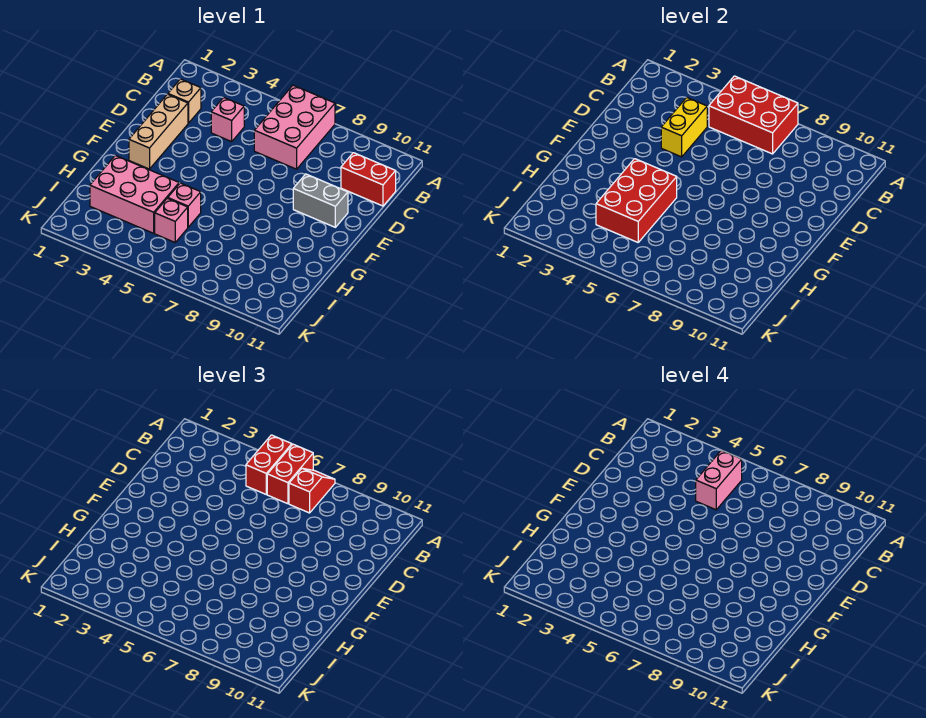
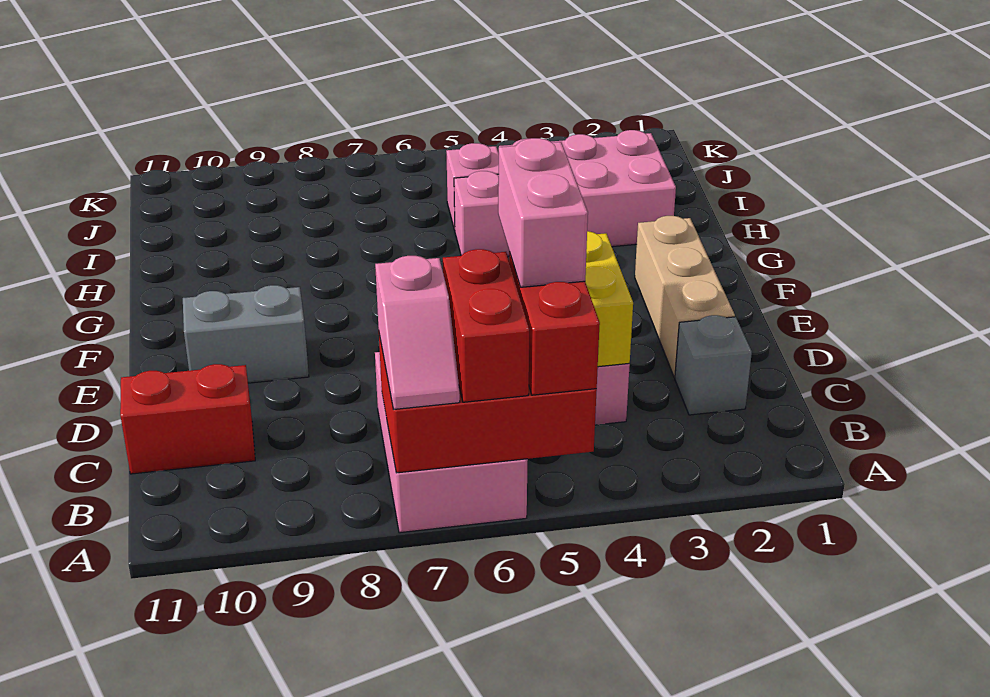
red slope A7:B7 level 3 top B -> pink slope A7:B7 level 3 top B
tan brick C2 level 1 -> grey brick C2 level 1
red brick G4:I5 level 2 -> none

